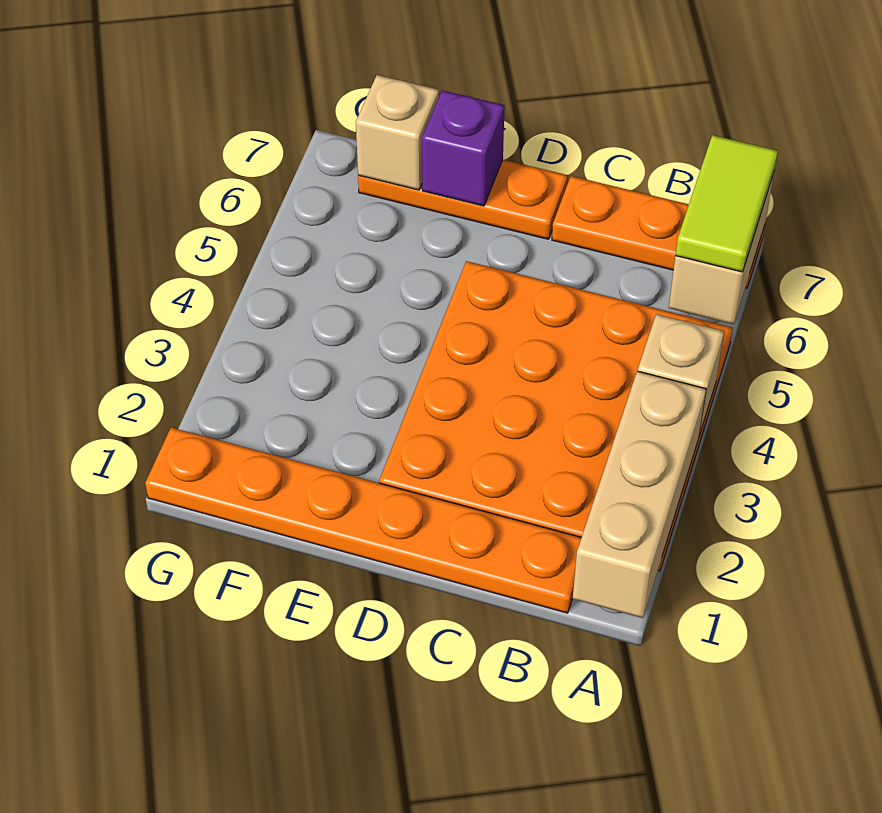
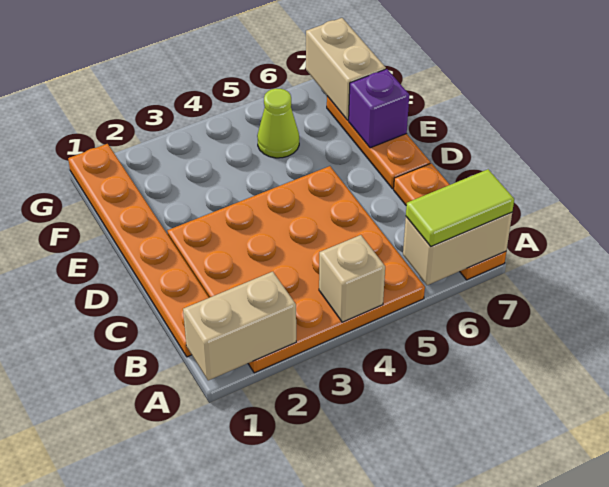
tan brick A1:A3 level 2 -> tan brick A1:A2 level 2
none -> lime cone F5 level 1
tan brick F7 level 2 -> tan brick F7:G7 level 2

